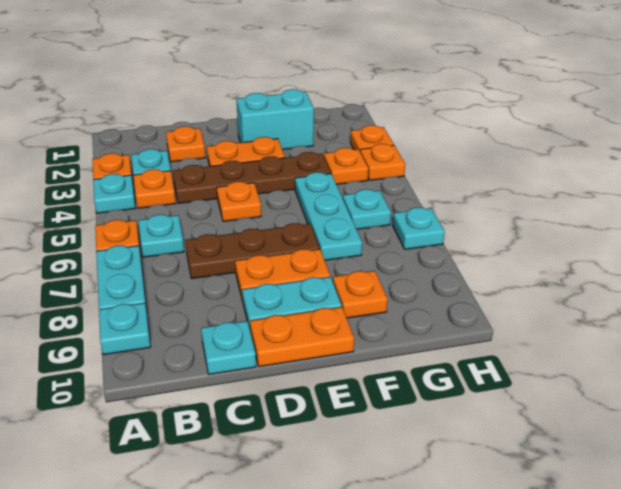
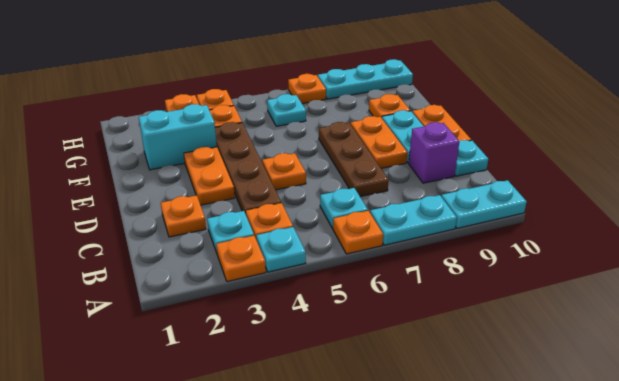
cyan plate A9 level 1 -> cyan plate A9:A10 level 1
none -> purple brick C9 level 1
cyan brick E2:F2 level 1 -> cyan brick F2:F3 level 1
cyan plate F5:F7 level 1 -> cyan plate H8:H10 level 1
cyan plate H7 level 1 -> orange plate H7 level 1

